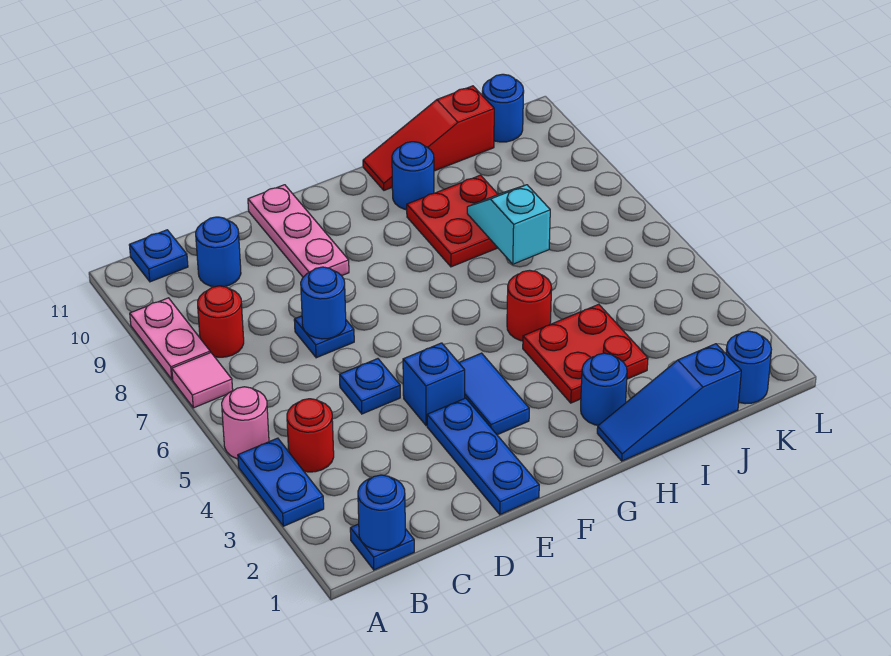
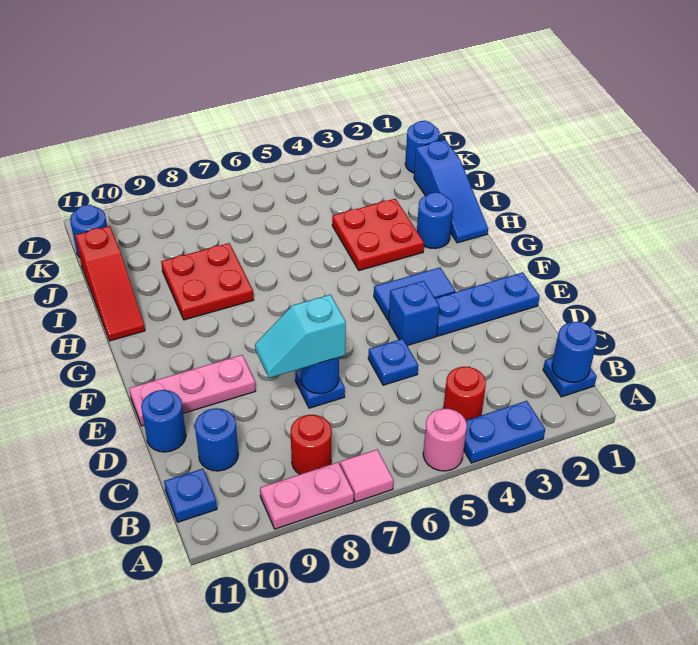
red round brick H5 level 1 -> none
blue round brick H10 level 1 -> blue round brick D11 level 1
cyan slope I7:I8 level 2 top 7 -> cyan slope D7:D8 level 3 top 7

